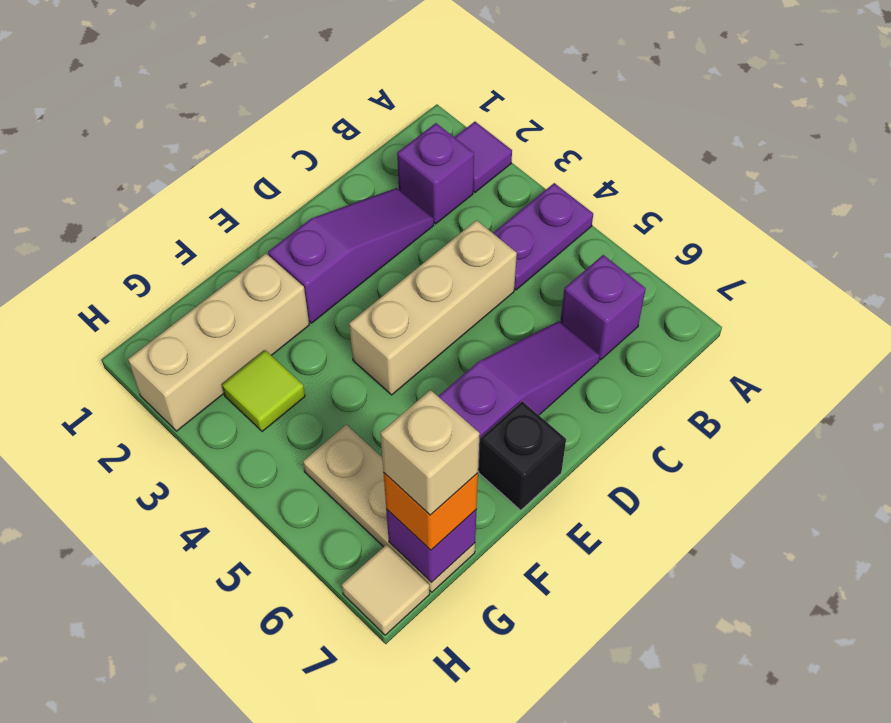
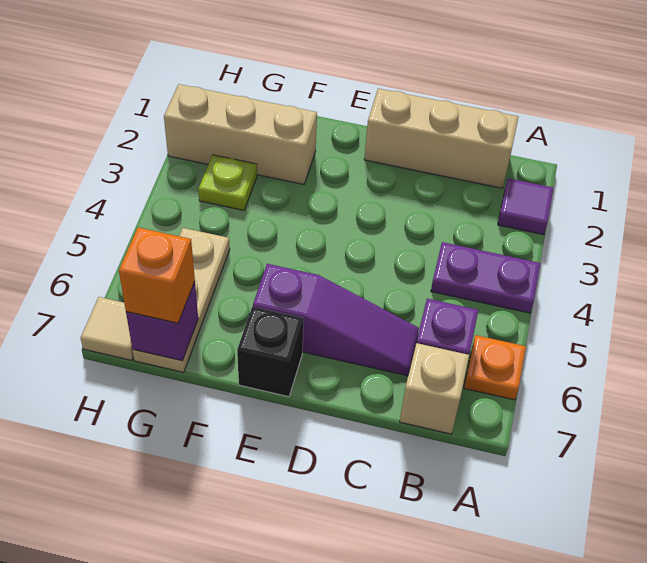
none -> orange plate A6 level 1
purple brick B2 level 1 -> none
purple slope C2:E2 level 1 top E -> none
tan brick C4:E4 level 1 -> tan brick B1:D1 level 1
lime tile G3 level 1 -> lime plate G3 level 1
tan brick G7 level 4 -> tan brick B7 level 1

